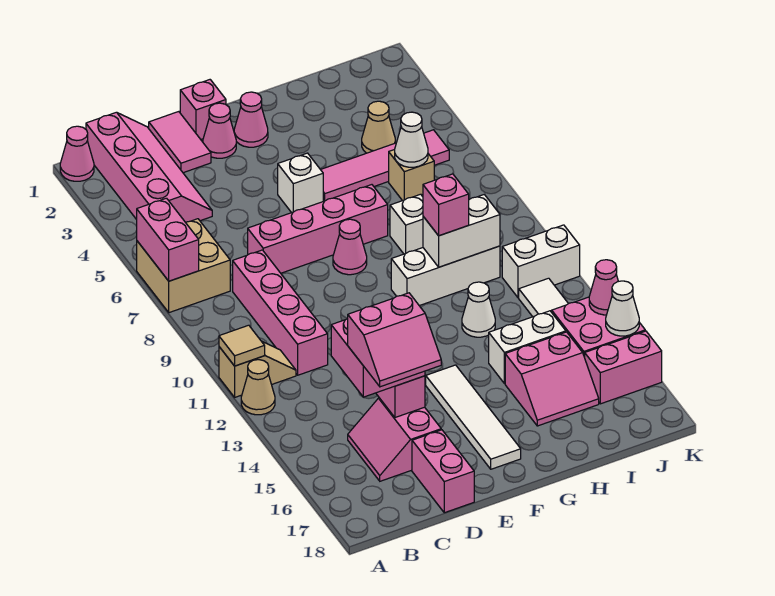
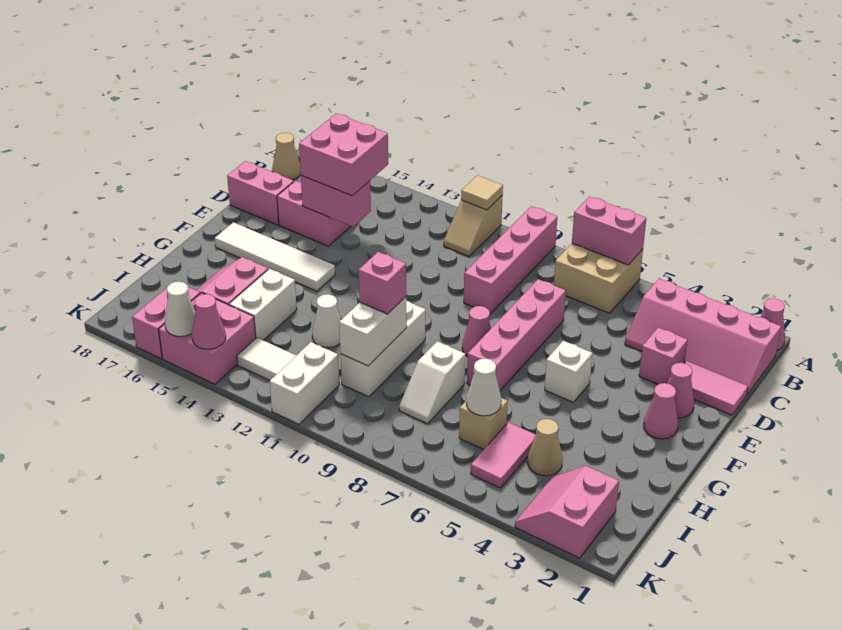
tan cone A12 level 1 -> tan cone B18 level 1
pink brick C8:C11 level 1 -> pink brick A9:D9 level 1
pink slope C15:D16 level 4 top 15 -> pink slope J2:K3 level 1 top 2
pink brick E1 level 1 -> pink brick D3 level 1
pink tile G5:J5 level 1 -> pink tile I5:J5 level 1

